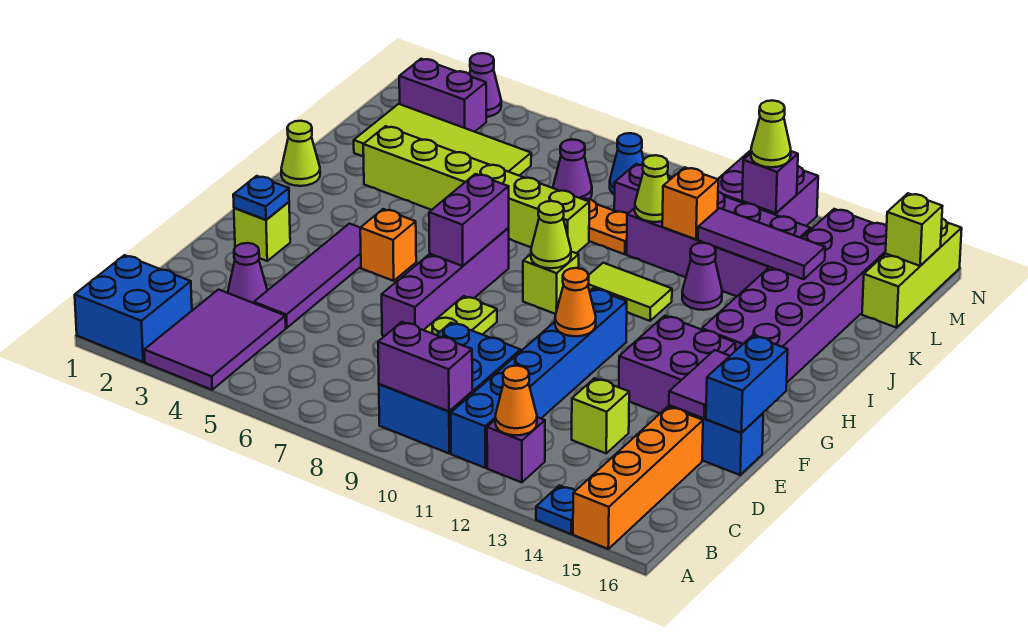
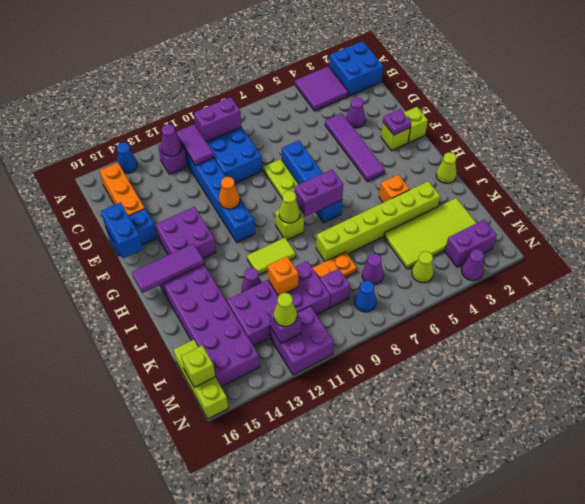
purple tile A3:C4 level 1 -> purple tile A3:B4 level 1
blue plate A14 level 1 -> blue cone A14 level 1
orange brick A15:D15 level 1 -> orange brick B15:D15 level 1
orange cone B12 level 2 -> purple cone B12 level 2
lime brick D13 level 1 -> lime brick F1 level 1
purple brick E7:H7 level 1 -> blue brick E7:H7 level 1
purple tile E15:F15 level 2 -> purple tile B11:C11 level 2
blue plate F2 level 2 -> purple plate F2 level 2
orange brick G5 level 1 -> orange brick I4 level 1
purple brick G7:H7 level 2 -> purple brick H7:H8 level 2
lime cone K10 level 2 -> lime cone M5 level 1
purple tile K12:K14 level 2 -> purple tile H14:H16 level 2

